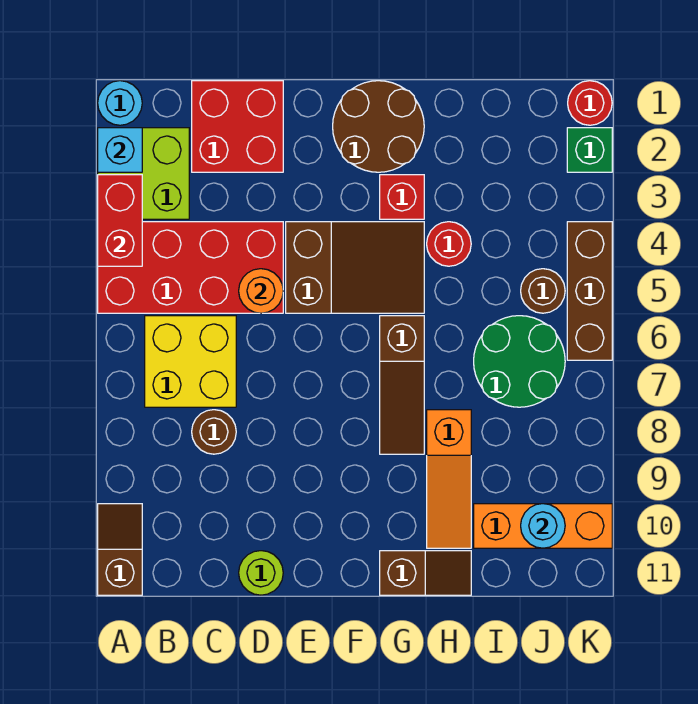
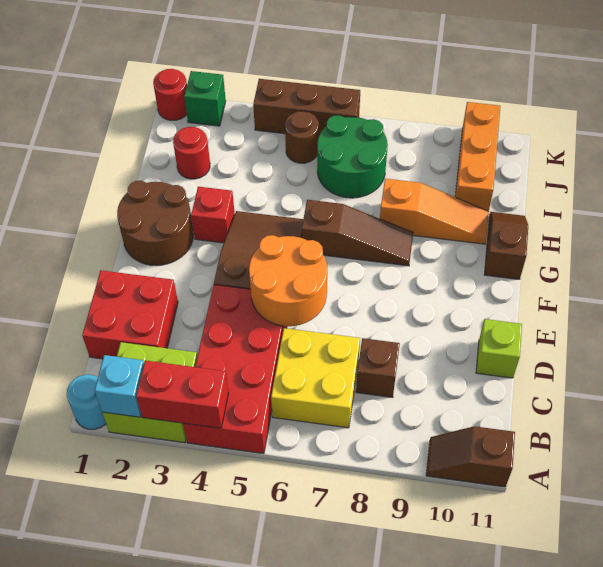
brown round brick C8 level 1 -> brown brick C8 level 1
orange round brick D5 level 2 -> orange round brick D5:E6 level 2
lime round brick D11 level 1 -> lime brick D11 level 1
red round brick H4 level 1 -> red round brick I2 level 1
cyan round brick J10 level 2 -> none

